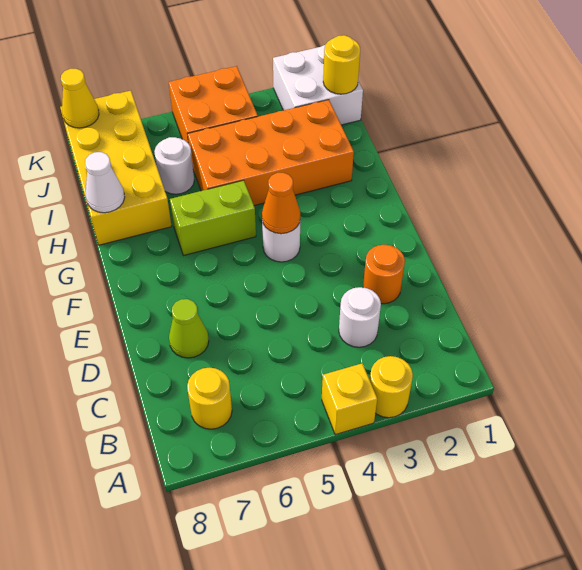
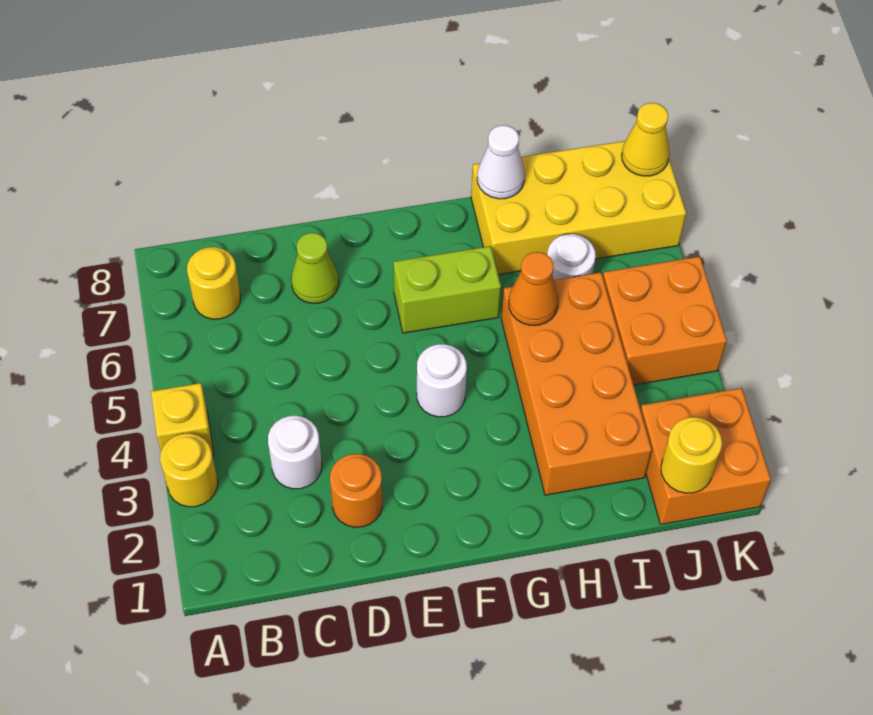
orange cone F4 level 2 -> orange cone H5 level 2
lime brick G5:G6 level 1 -> lime brick F6:G6 level 1
white brick J1:K2 level 1 -> orange brick J1:K2 level 1

